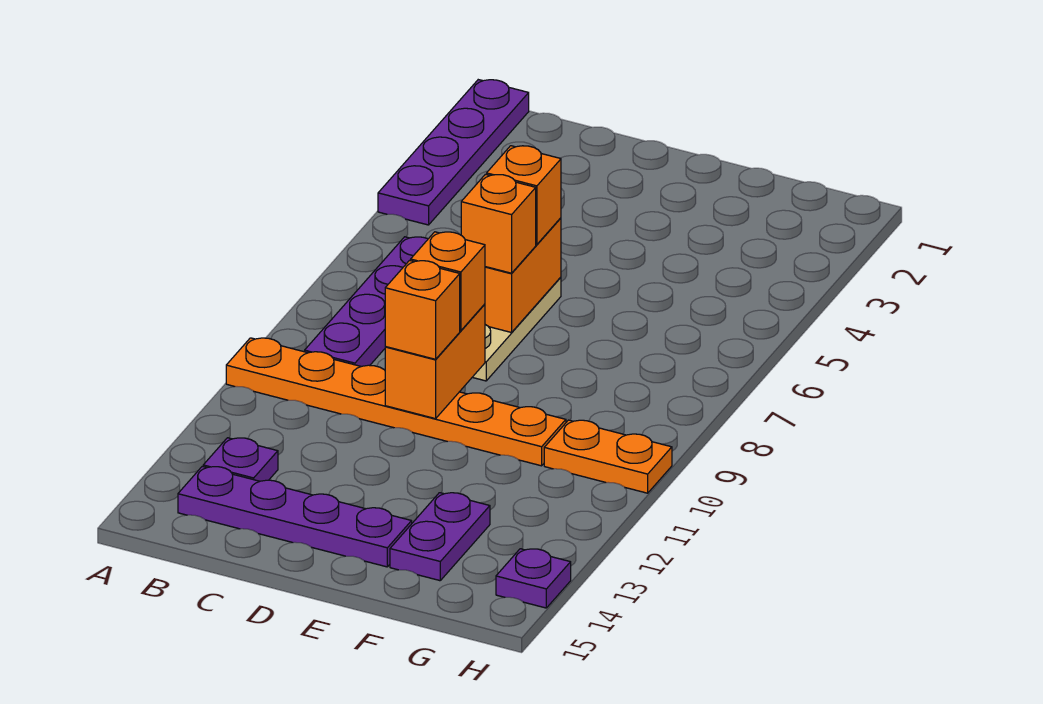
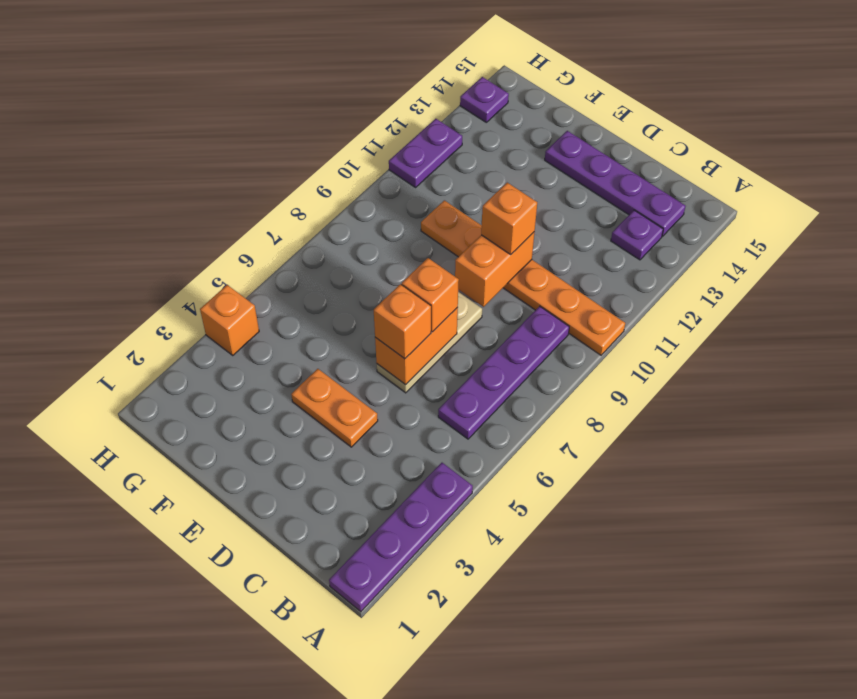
orange brick D9 level 3 -> orange brick H4 level 1
purple plate F13:F14 level 1 -> purple plate H11:H12 level 1
orange plate G10:H10 level 1 -> orange plate D4:E4 level 1

